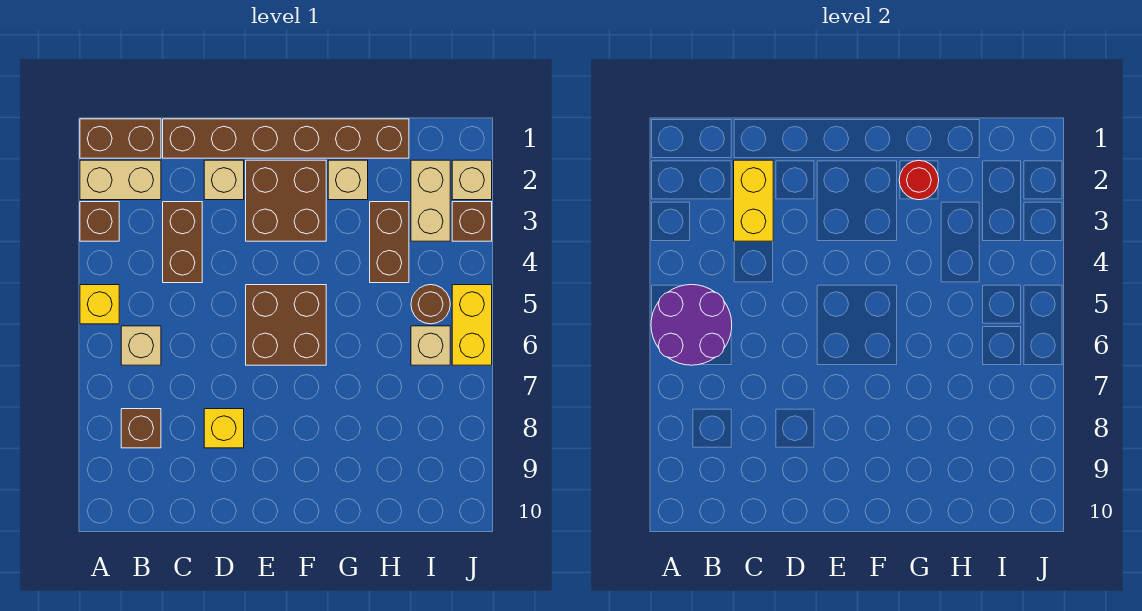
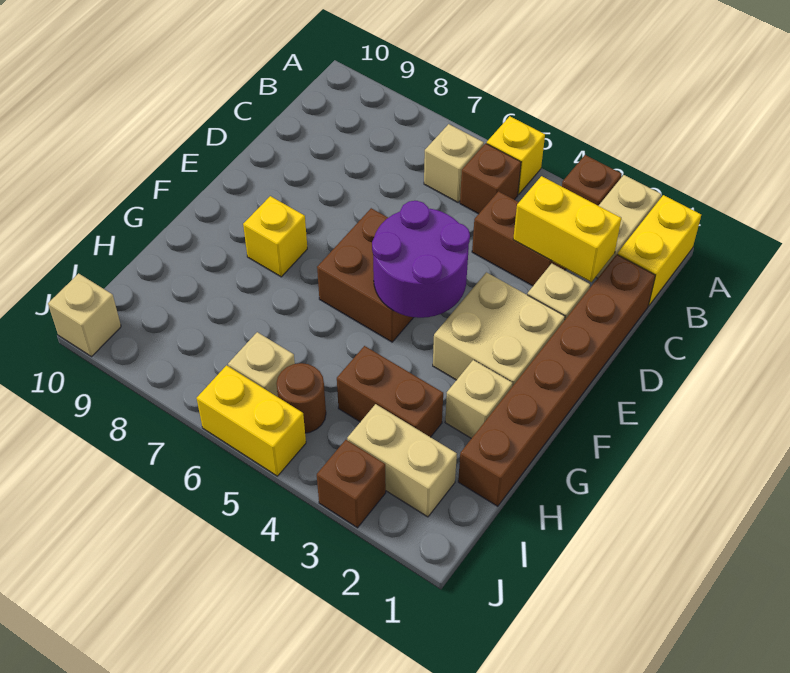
brown brick A1:B1 level 1 -> yellow brick A1:B1 level 1
purple round brick A5:B6 level 2 -> purple round brick E4:F5 level 2
brown brick B8 level 1 -> brown brick B5 level 1
yellow brick D8 level 1 -> yellow brick F8 level 1
brown brick E2:F3 level 1 -> tan brick E2:F3 level 1
red round brick G2 level 2 -> none
tan brick J2 level 1 -> tan brick J10 level 1

